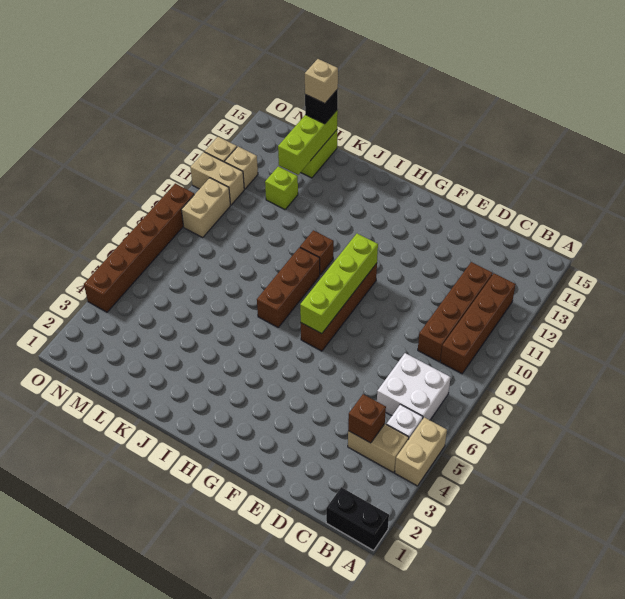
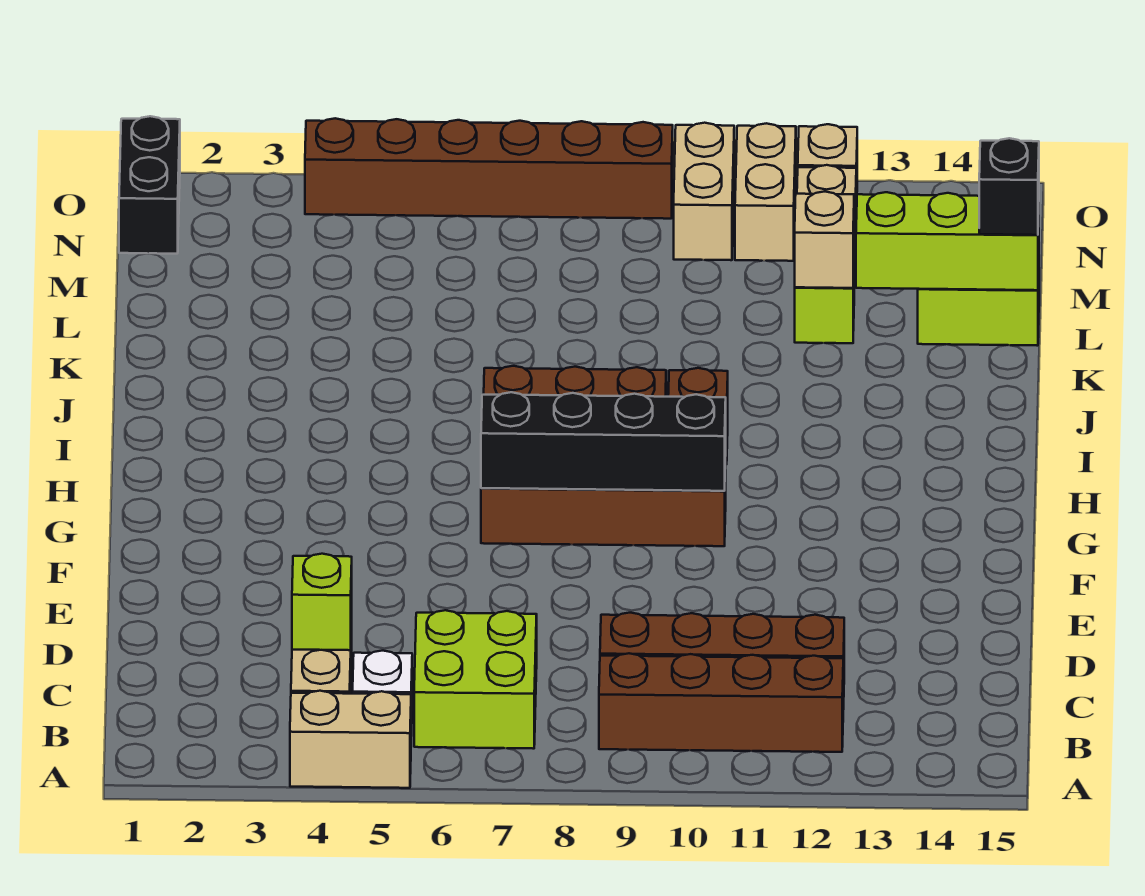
black brick A1:B1 level 1 -> black brick N1:O1 level 1
white brick B6:C7 level 1 -> lime brick B6:C7 level 1
brown brick C4 level 2 -> lime brick C4 level 2
lime brick G7:G10 level 2 -> black brick G7:G10 level 2
tan brick L15 level 4 -> tan brick L12 level 2
tan brick N9:N10 level 1 -> tan brick N10:O10 level 1

